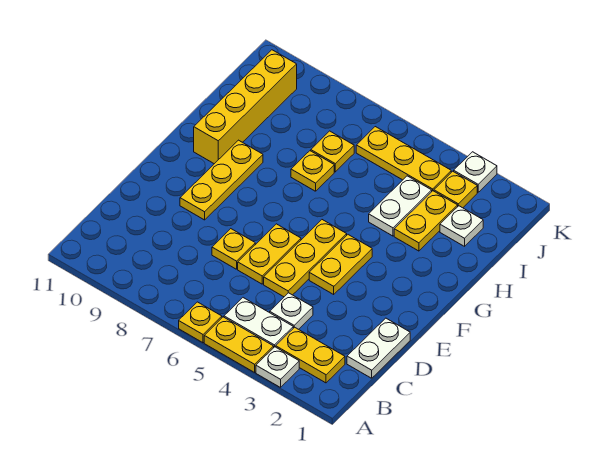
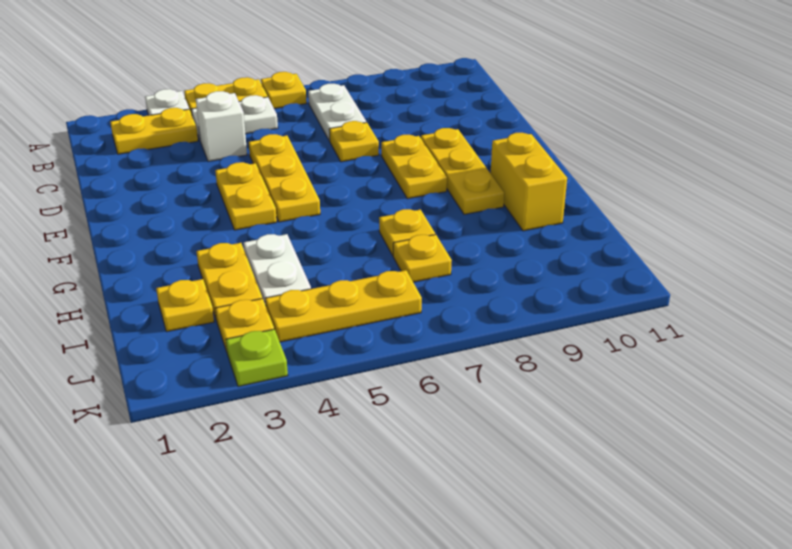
white plate C1:D1 level 1 -> white plate B7:C7 level 1
white plate C4 level 1 -> white brick C4 level 1
yellow plate D6:E6 level 1 -> yellow plate E8:F8 level 1
yellow brick G10:J10 level 1 -> yellow brick G10:H10 level 1
white plate I2 level 1 -> yellow plate I2 level 1
white plate K3 level 1 -> lime plate K3 level 1

